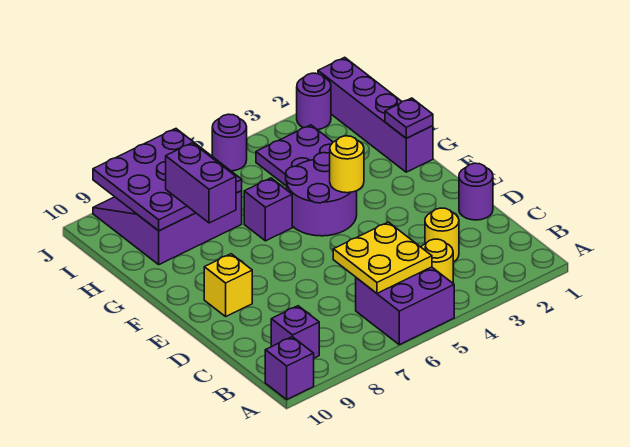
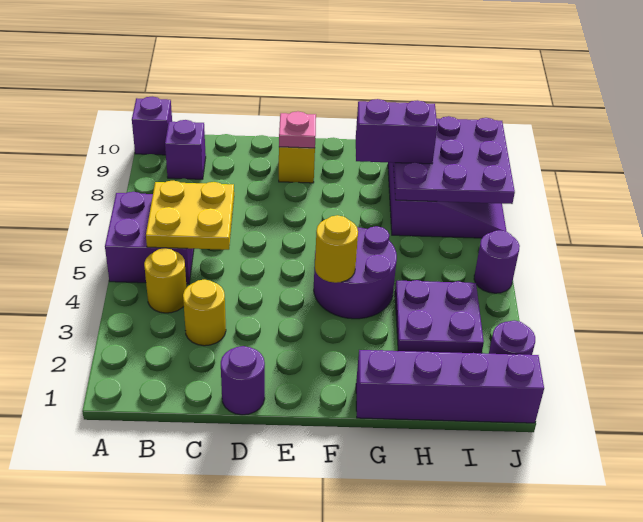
none -> pink plate E9 level 2
purple plate G1 level 2 -> none
purple brick G6 level 1 -> none

